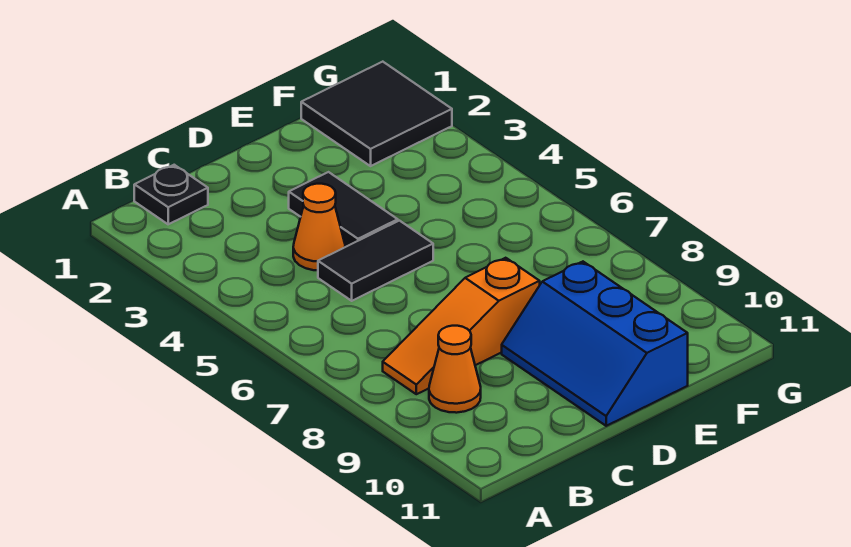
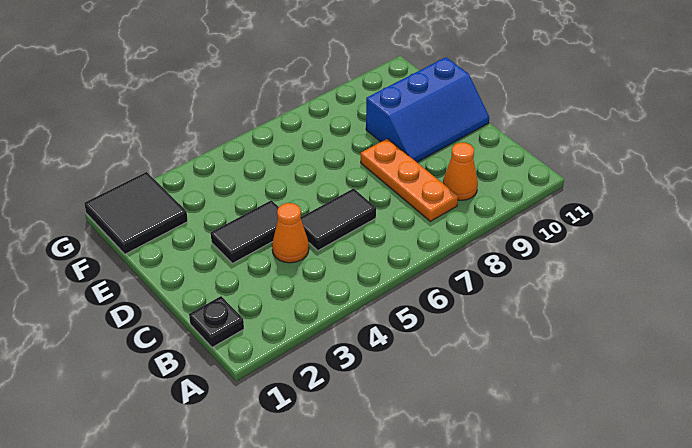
orange slope B8:D8 level 1 top D -> orange plate B8:D8 level 1
black tile C5:D5 level 1 -> black tile C5:C6 level 1

